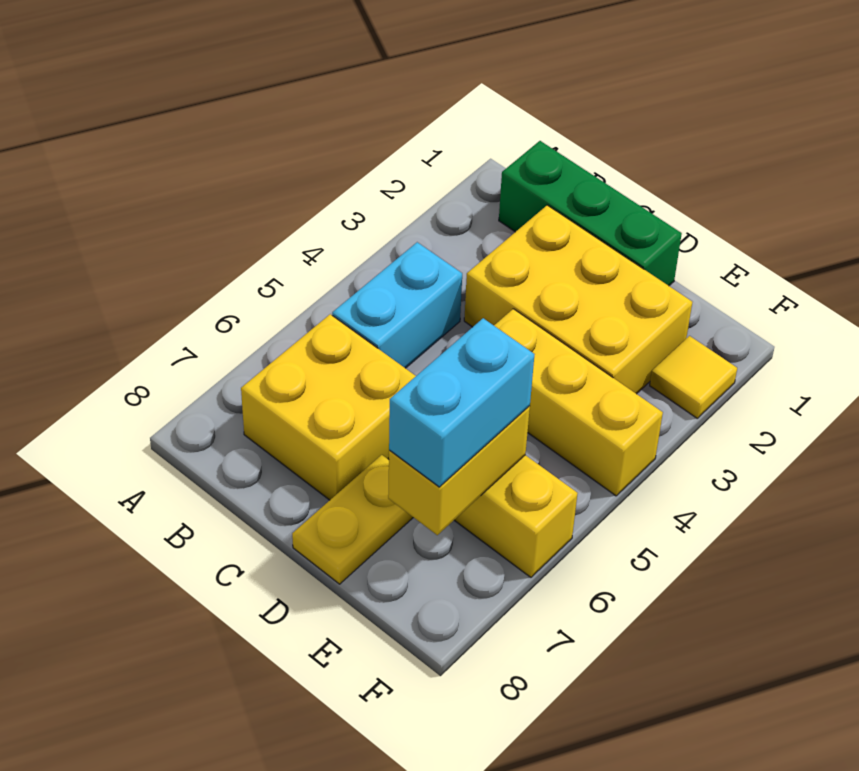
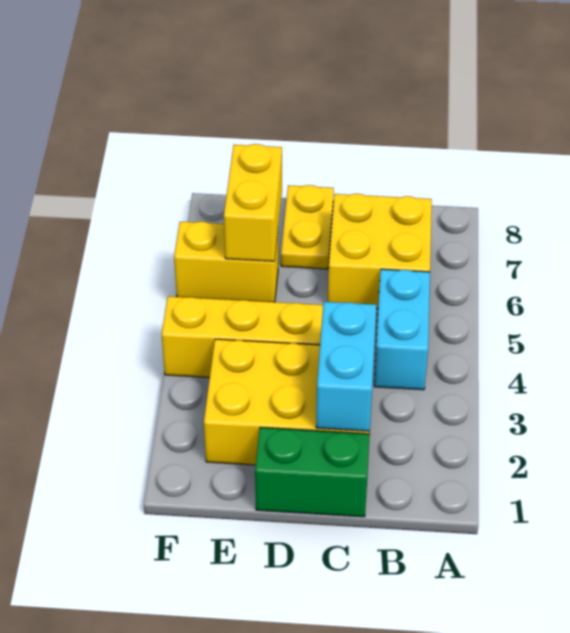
green brick B1:D1 level 1 -> green brick C1:D1 level 1
cyan brick E6:E7 level 3 -> cyan brick C2:C3 level 2
yellow tile F2 level 1 -> none

